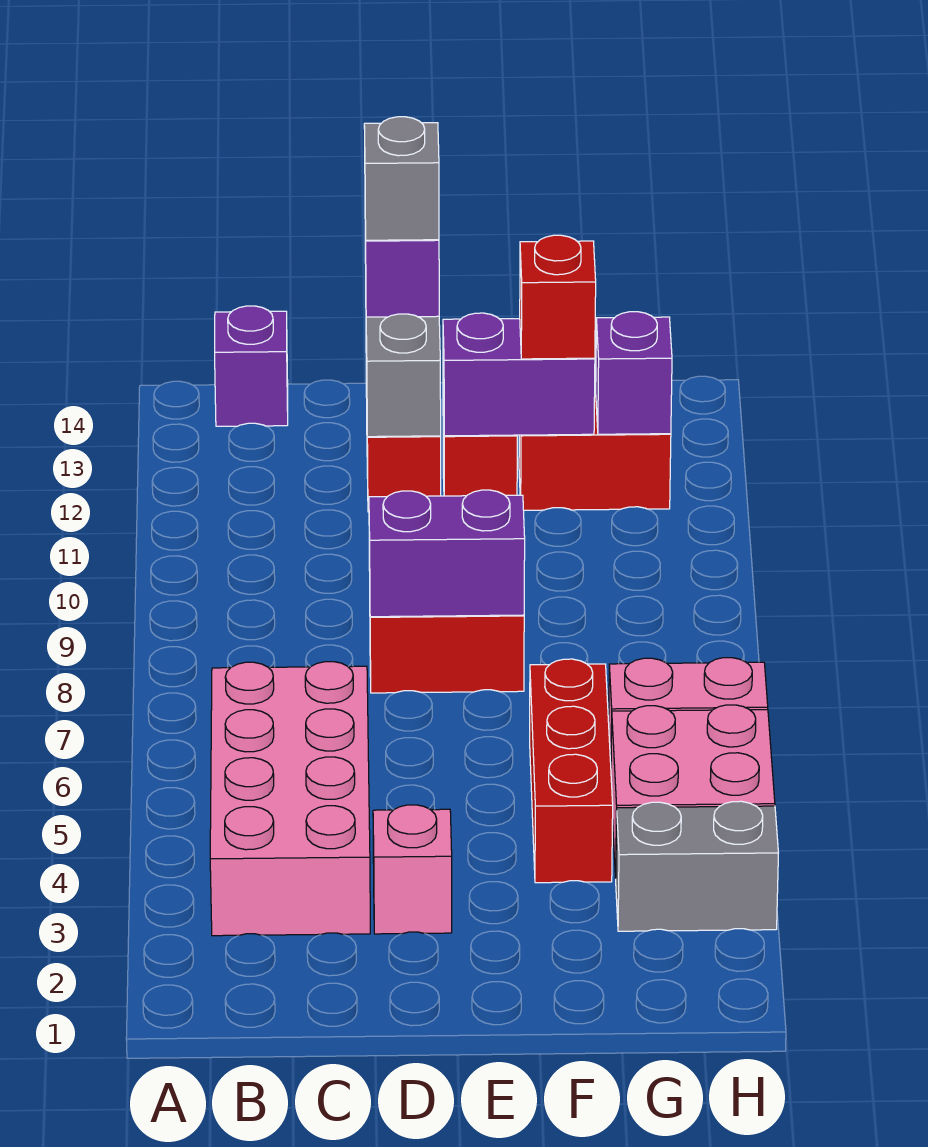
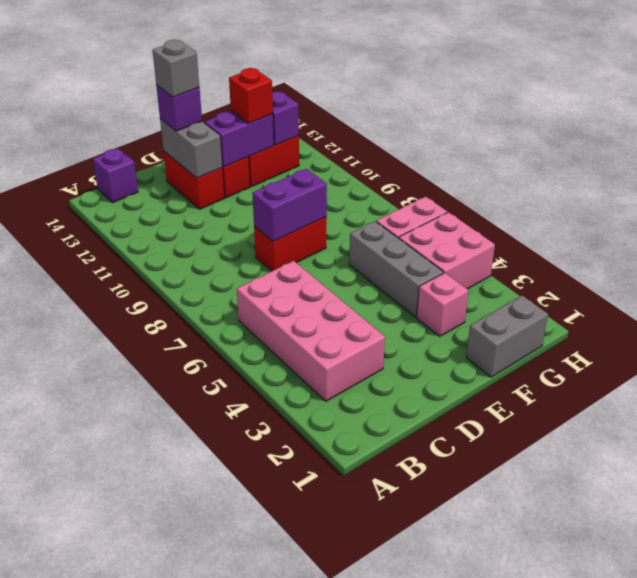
pink brick D3 level 1 -> pink brick F3 level 1
red brick F4:F6 level 1 -> grey brick F4:F6 level 1
grey brick G3:H3 level 1 -> grey brick F1:G1 level 1

